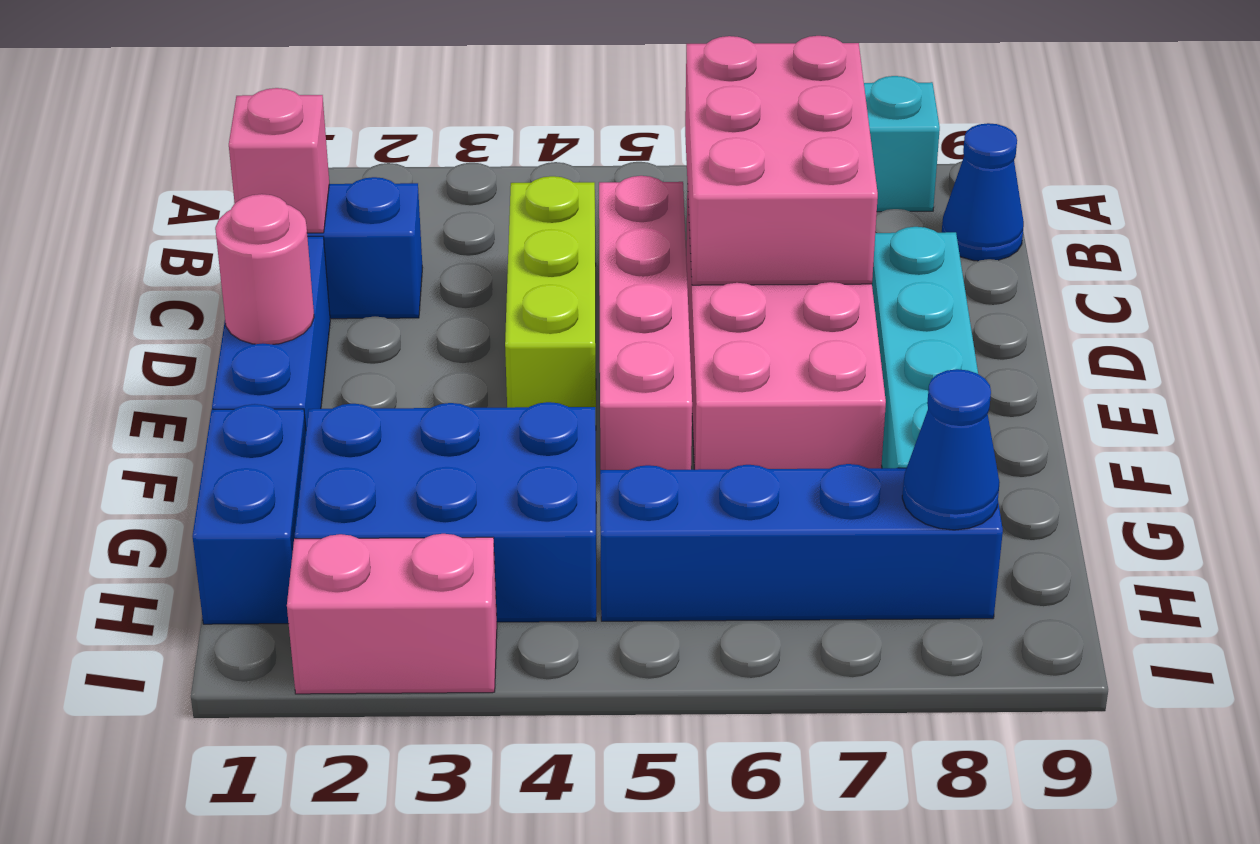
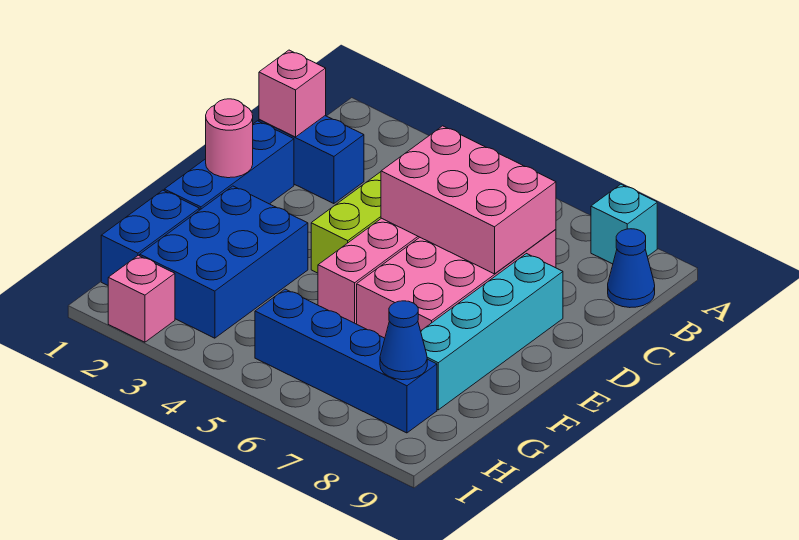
pink brick B6:D7 level 2 -> pink brick C5:D7 level 2
blue brick G2:H4 level 1 -> blue brick F2:H3 level 1
pink brick I2:I3 level 1 -> pink brick I2 level 1

